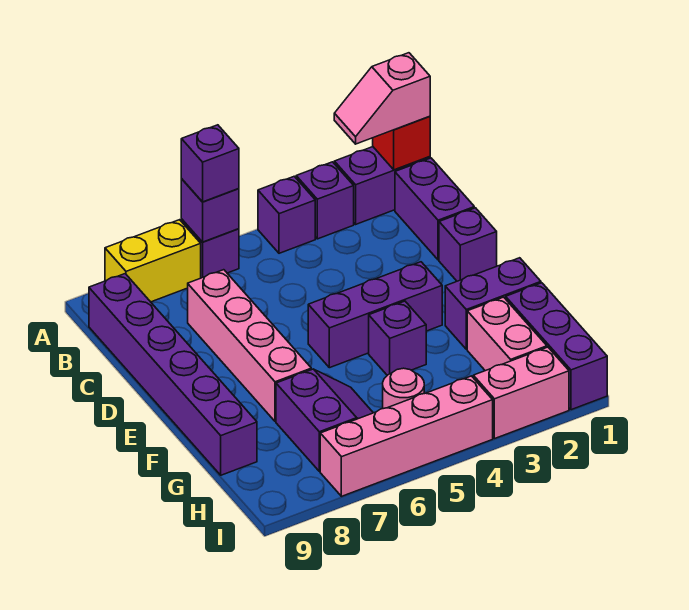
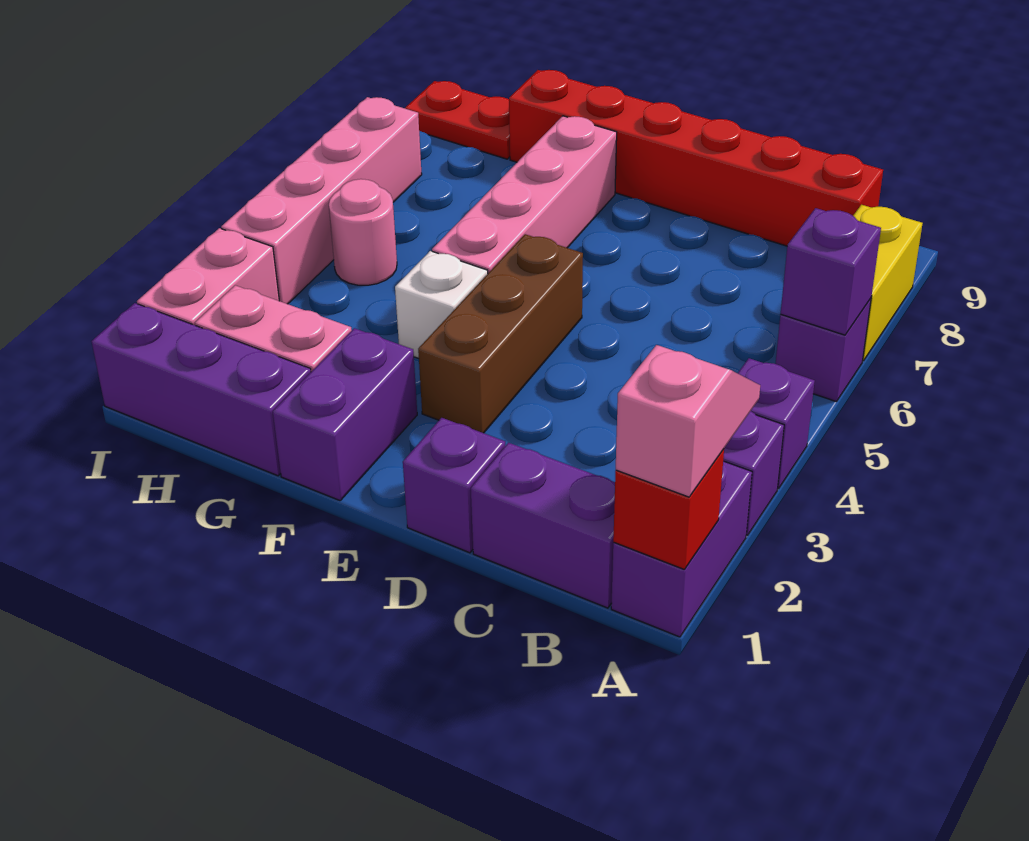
purple brick A6 level 3 -> none
purple brick B9:G9 level 1 -> red brick B9:G9 level 1
pink brick C7:F7 level 1 -> pink brick F5:F8 level 1
purple brick E3:E5 level 1 -> brown brick E3:E5 level 1
purple brick F4 level 1 -> white brick F4 level 1
purple slope G6:H7 level 1 top 7 -> none
none -> red plate H9:I9 level 1

